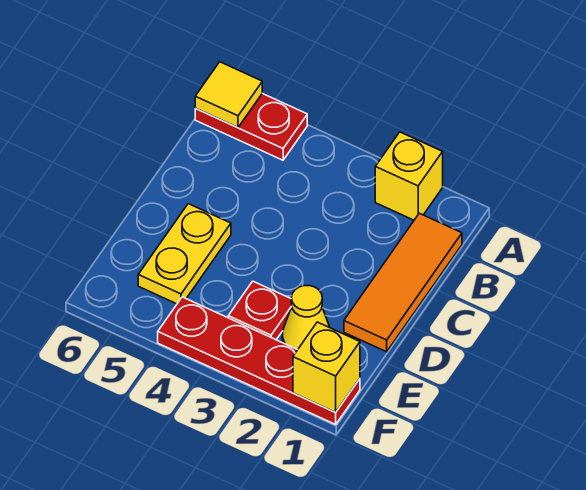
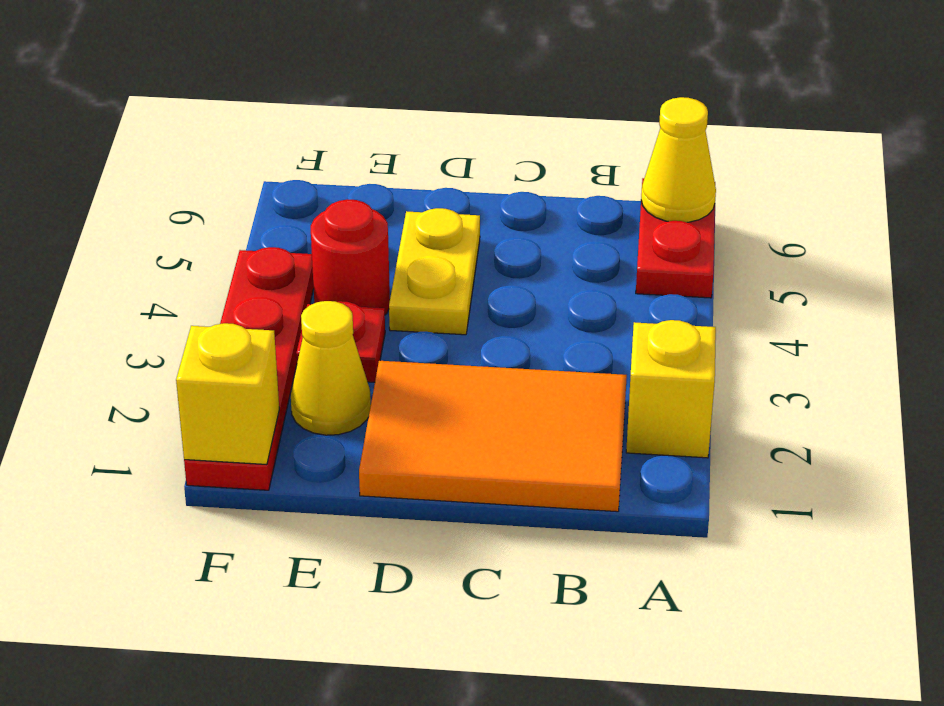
yellow tile A6 level 2 -> yellow cone A6 level 2
orange tile B1:D1 level 1 -> orange tile B1:D2 level 1
yellow plate D5:E5 level 1 -> yellow plate D4:D5 level 1
none -> red round brick E4 level 1

